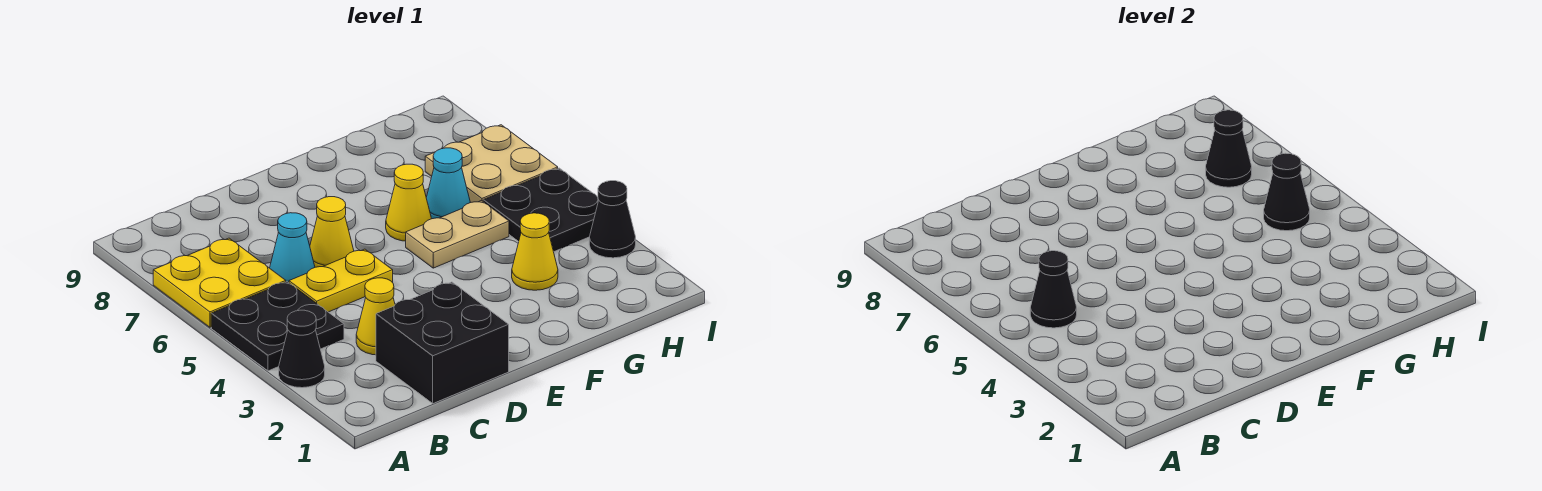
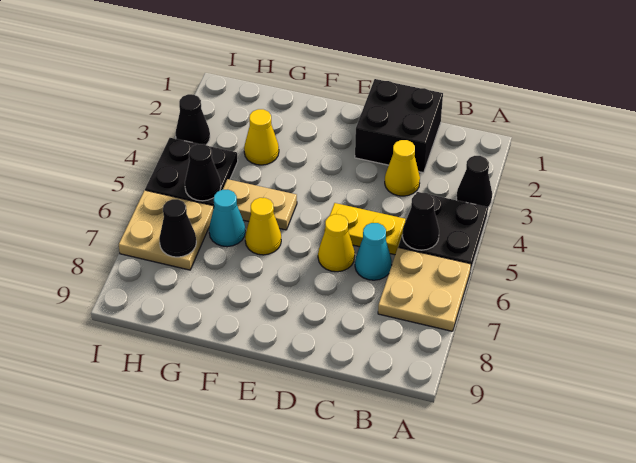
yellow plate A6:B7 level 1 -> tan plate A6:B7 level 1

